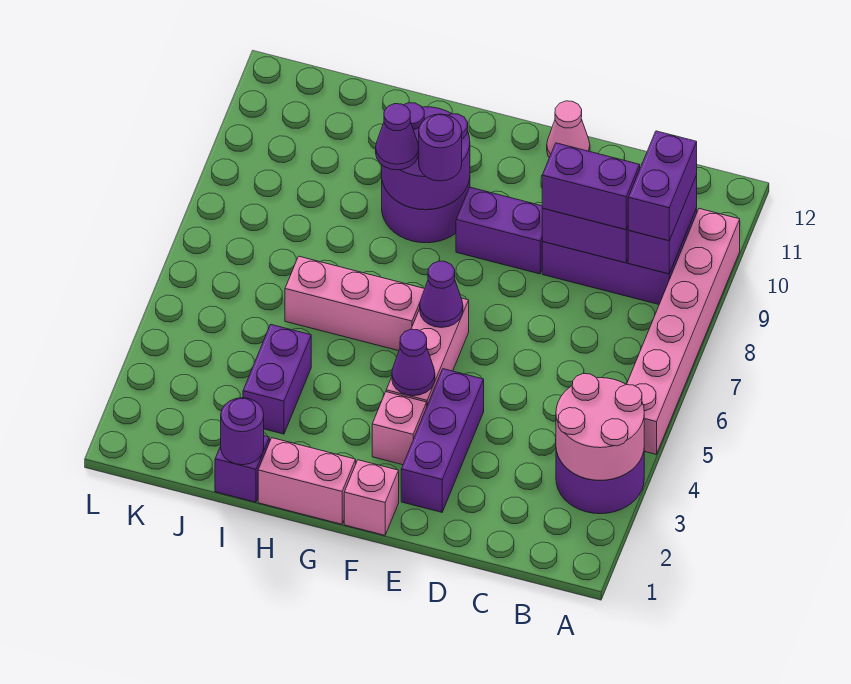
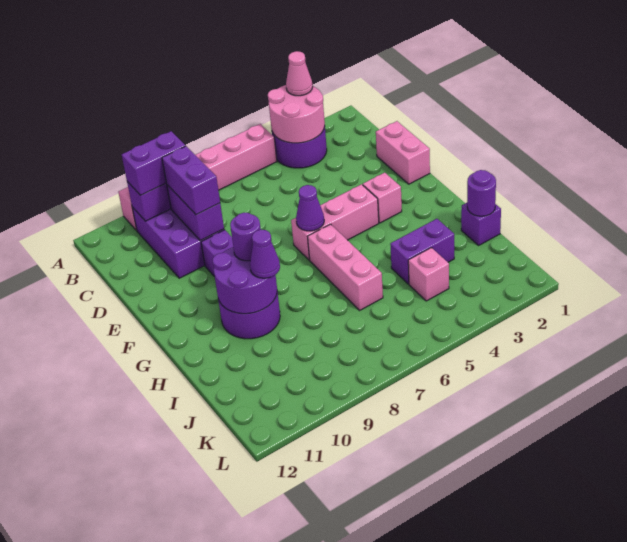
purple brick E2:E4 level 1 -> none
pink cone E12 level 1 -> pink cone A3 level 3
pink brick F1 level 1 -> pink brick J4 level 1
purple cone F4 level 2 -> none
pink brick G1:H1 level 1 -> pink brick D1:E1 level 1

